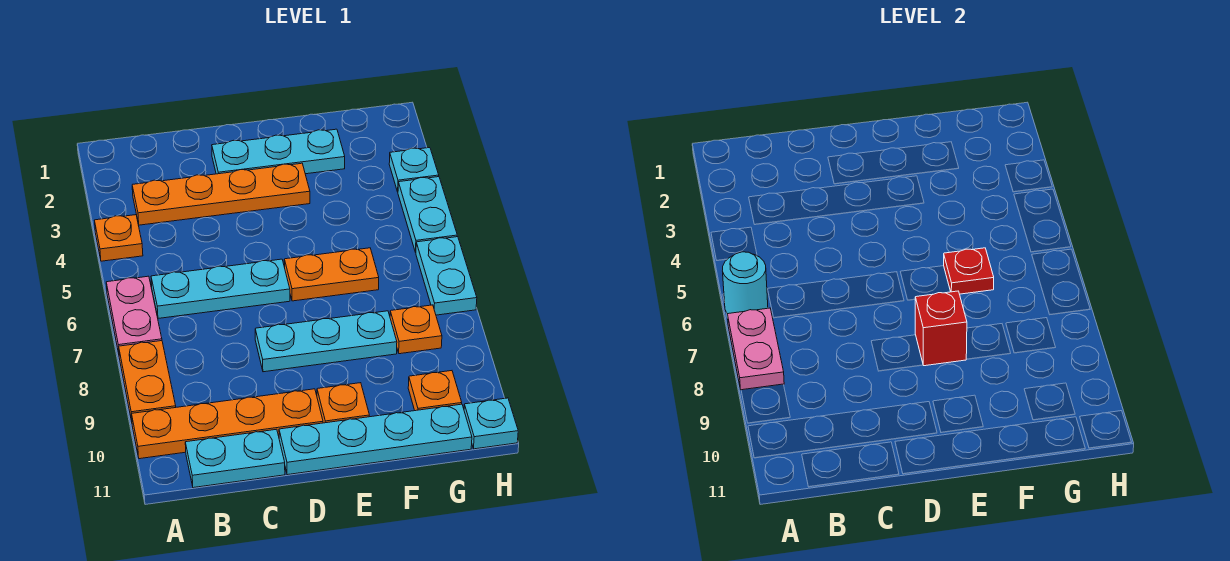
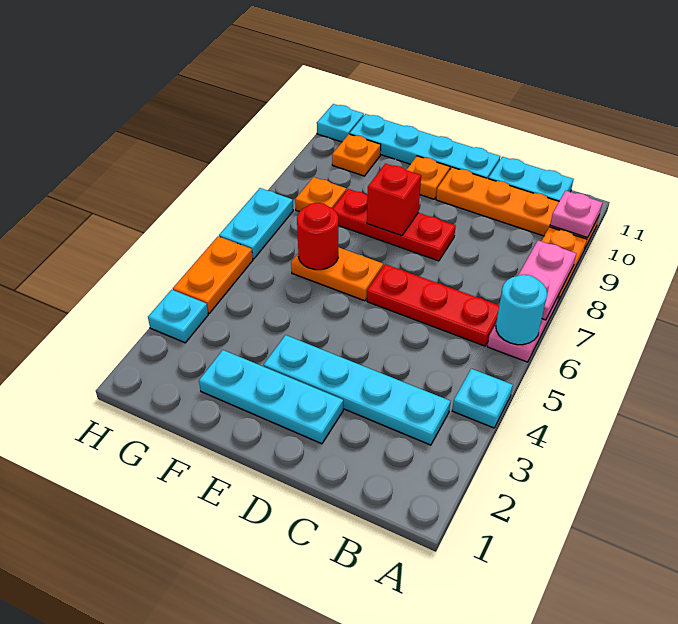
orange plate A4 level 1 -> cyan plate A4 level 1
none -> pink plate A10 level 2
orange plate B3:E3 level 1 -> cyan plate B3:E3 level 1
cyan plate B6:D6 level 1 -> red plate B6:D6 level 1
cyan plate D8:F8 level 1 -> red plate D8:F8 level 1
red plate F6 level 2 -> red round brick F6 level 2
cyan plate H4:H5 level 1 -> orange plate H4:H5 level 1

